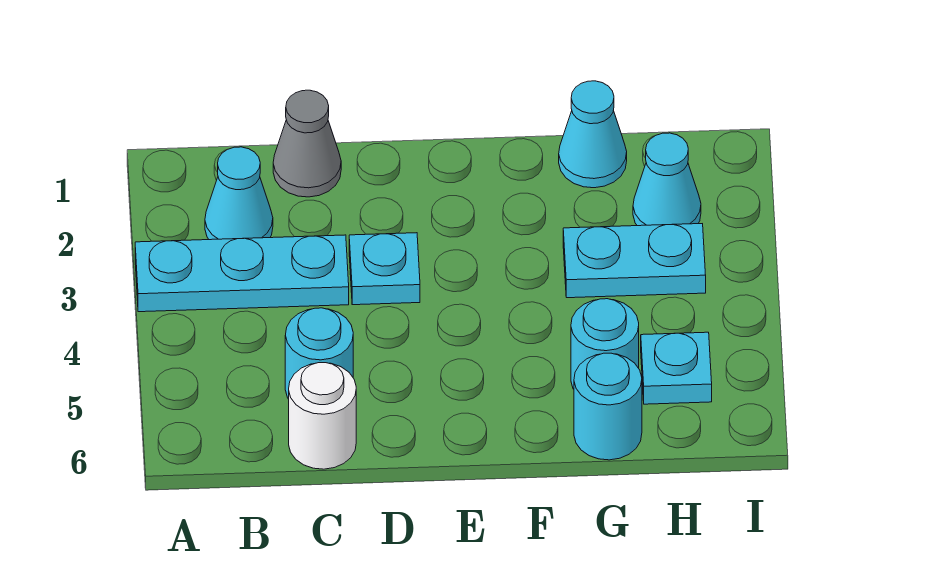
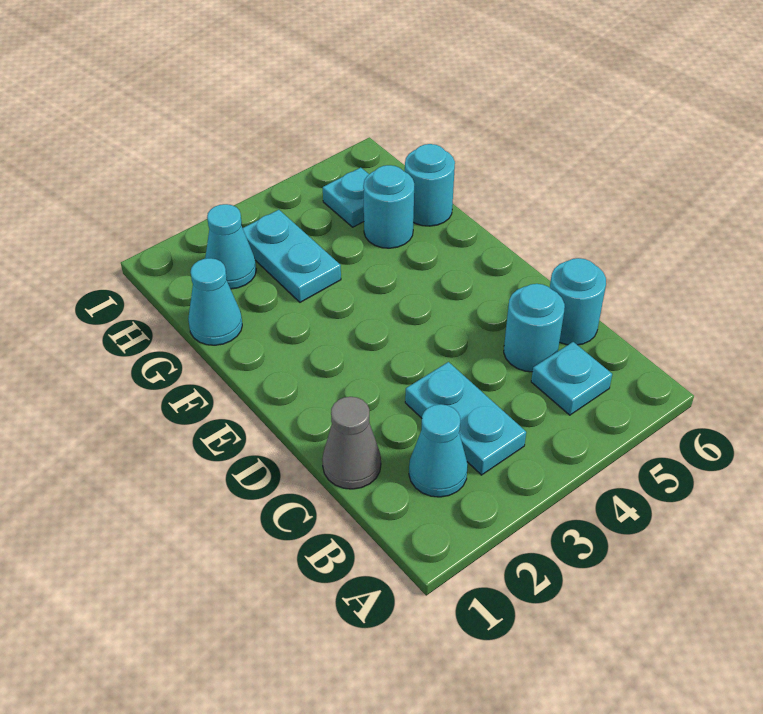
cyan plate A3:C3 level 1 -> cyan plate B3:C3 level 1
white round brick C6 level 1 -> cyan round brick C6 level 1
cyan plate D3 level 1 -> cyan plate B5 level 1

